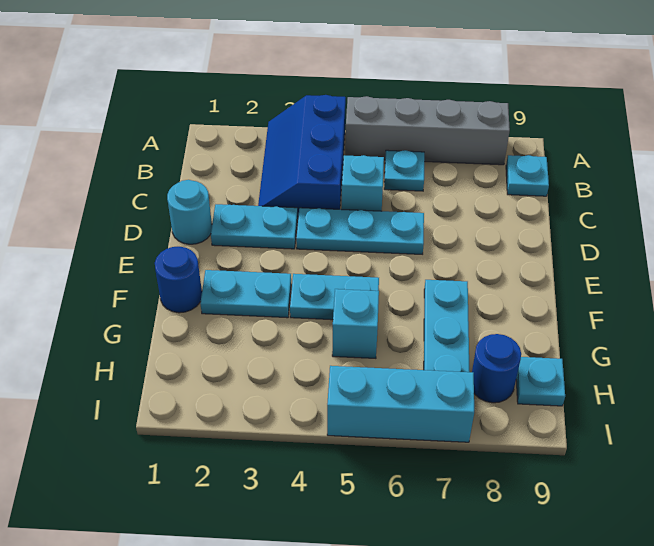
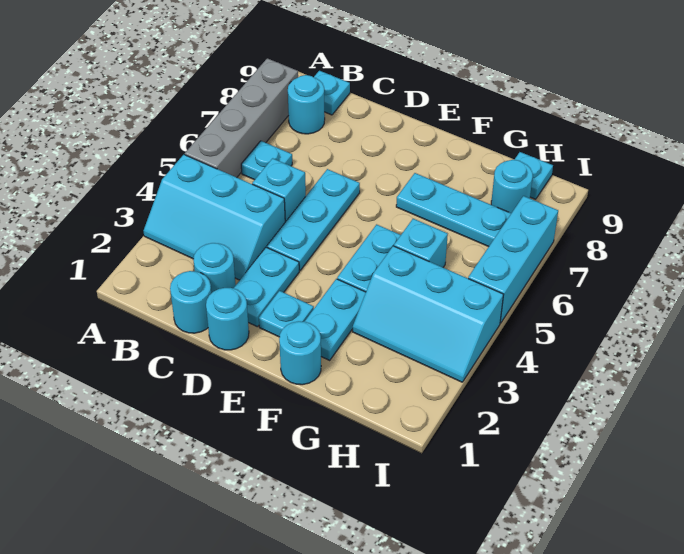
blue slope A3:C4 level 1 top 4 -> cyan slope A3:C4 level 1 top 4
none -> cyan round brick B8 level 1
none -> cyan round brick C1 level 1
none -> cyan round brick C2 level 1
none -> cyan plate E2 level 1
blue round brick F1 level 1 -> cyan round brick F1 level 1
none -> cyan slope G3:I4 level 1 top 4
blue round brick H8 level 1 -> cyan round brick H8 level 1

